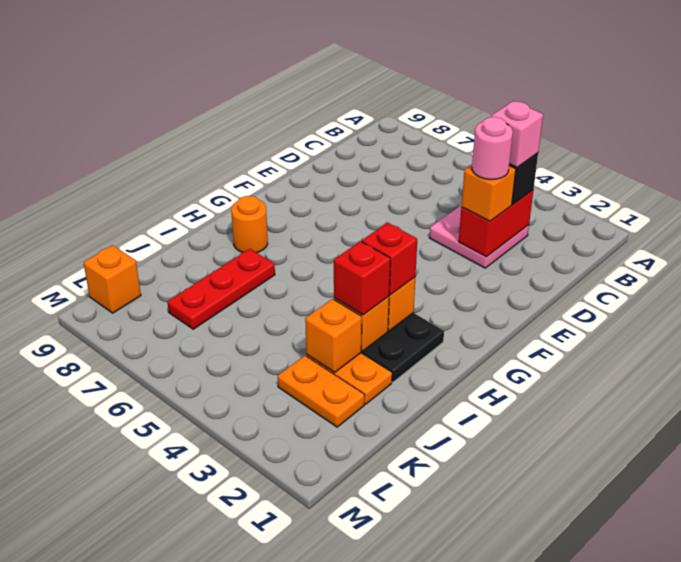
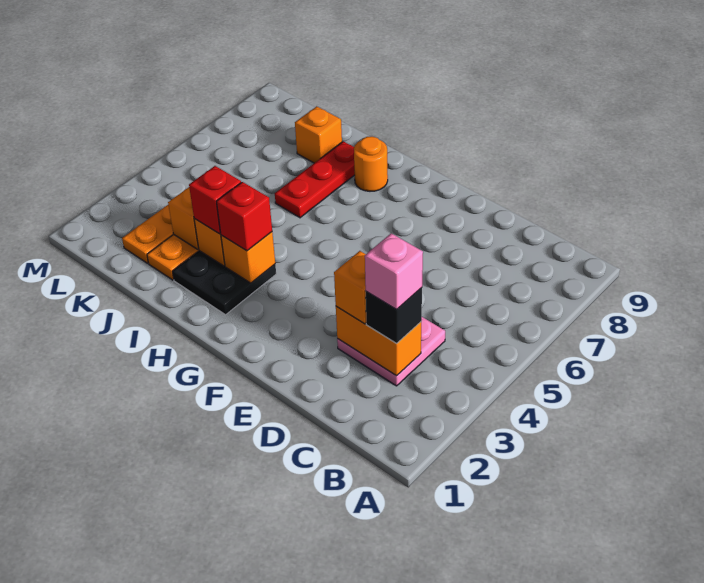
red brick C3:D3 level 2 -> orange brick C3:D3 level 2
pink round brick D3 level 4 -> none
red plate I7:K7 level 1 -> red plate I6:I8 level 1
orange brick L9 level 1 -> orange brick J8 level 1

